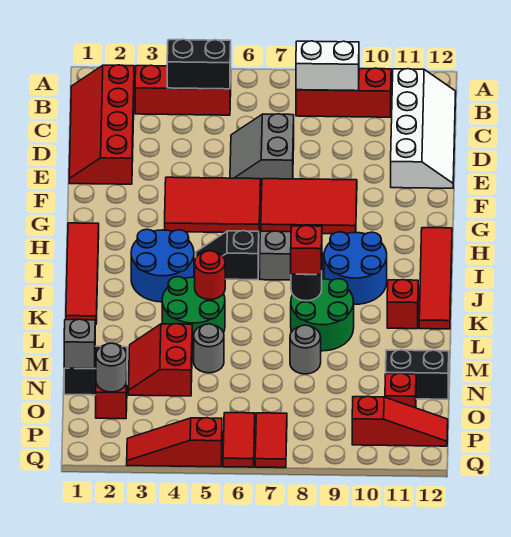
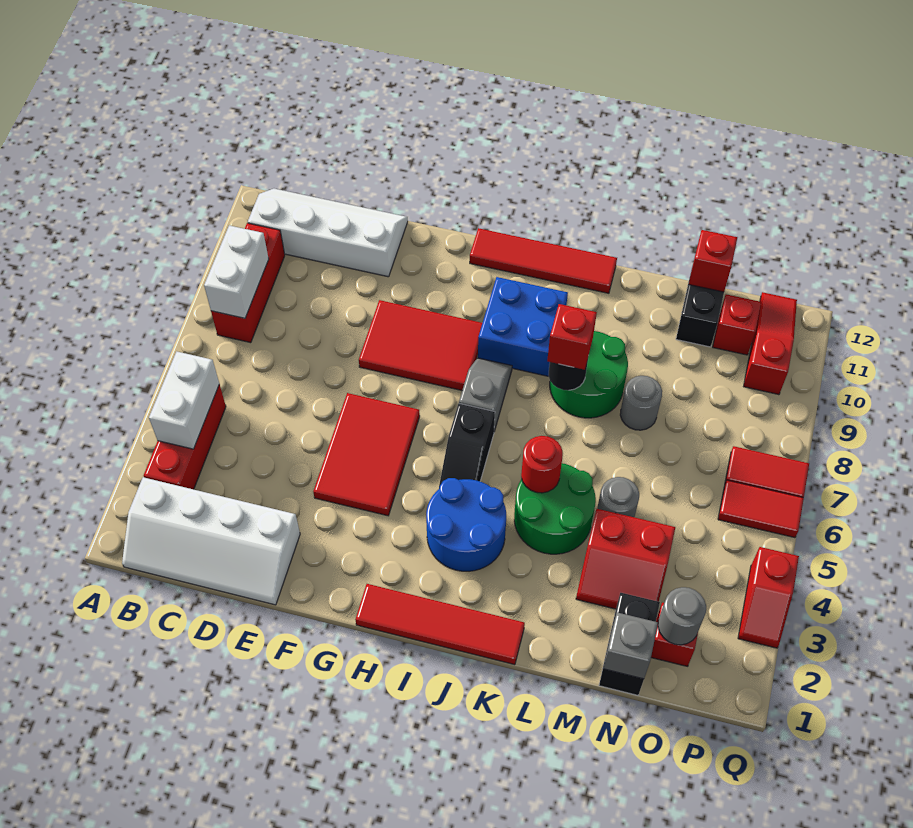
red slope B1:E2 level 1 top 2 -> white slope B1:E2 level 1 top 2
black brick B4:B5 level 2 -> white brick B4:B5 level 2
grey slope D6:E7 level 1 top 7 -> none
red tile F7:G9 level 1 -> red tile F8:H9 level 1
blue round brick I9:J10 level 1 -> blue brick I9:J10 level 1
red brick K11 level 1 -> red brick N12 level 2
red slope Q3:Q5 level 1 top 5 -> red slope Q3:Q4 level 1 top 4

